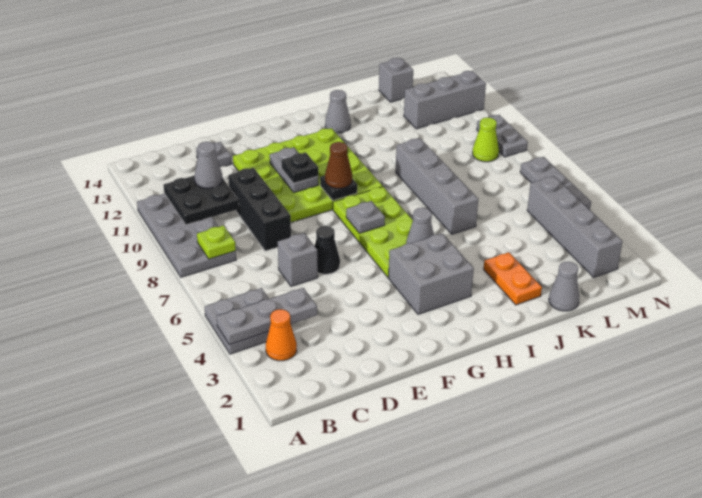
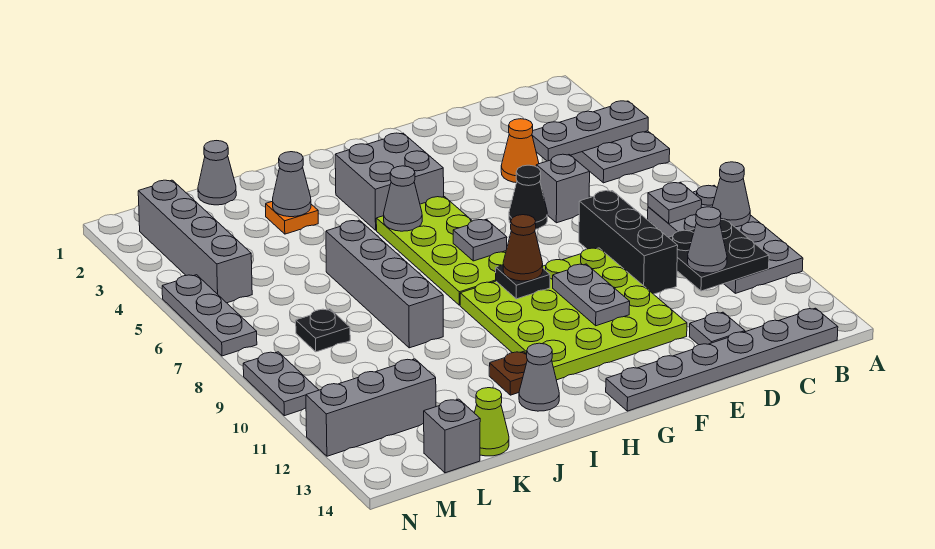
none -> grey cone A9 level 2
orange cone B3 level 1 -> orange cone D4 level 1
lime plate B8 level 2 -> grey plate B8 level 2
none -> grey plate B14:G14 level 1
black plate F10 level 3 -> black plate L8 level 1
none -> brown plate I12 level 1
orange plate J2:J3 level 1 -> orange plate J3 level 1
none -> grey cone J3 level 2
lime cone M9 level 1 -> lime cone K14 level 1

